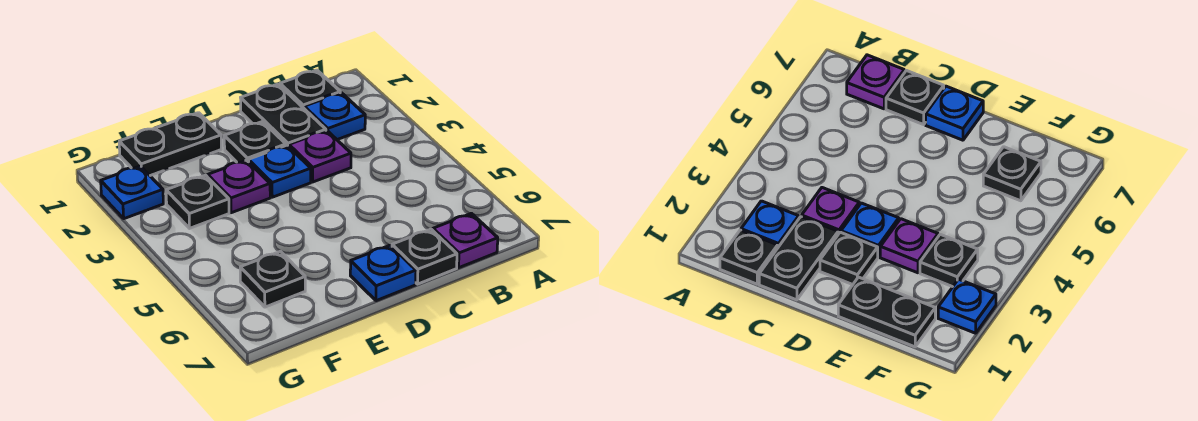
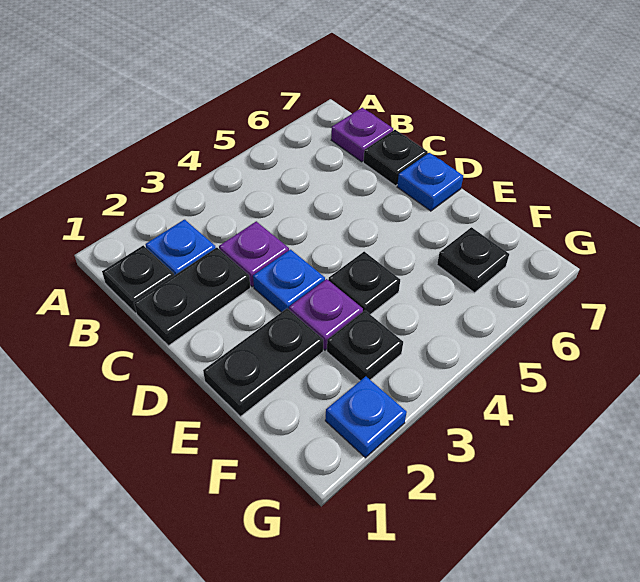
black plate D2 level 1 -> black plate E4 level 1
black plate E1:F1 level 1 -> black plate E1:E2 level 1

